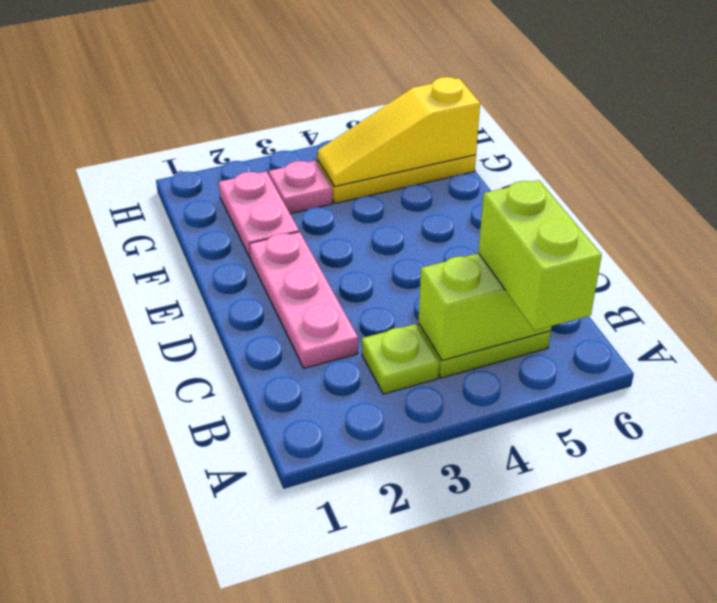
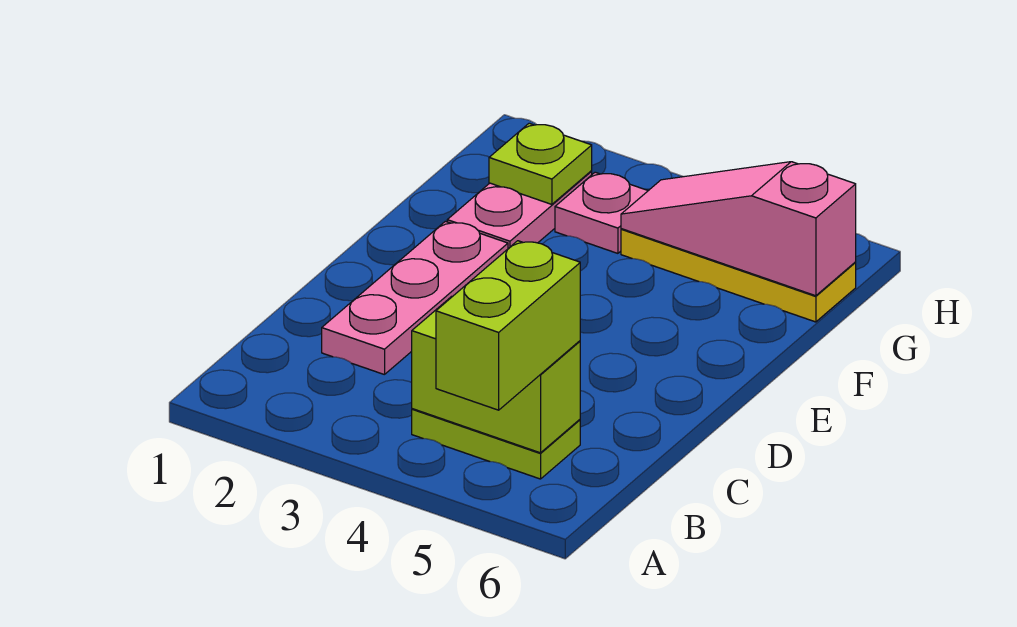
lime plate B3 level 1 -> lime plate G2 level 2
yellow slope G4:G6 level 2 top 6 -> pink slope G4:G6 level 2 top 6

